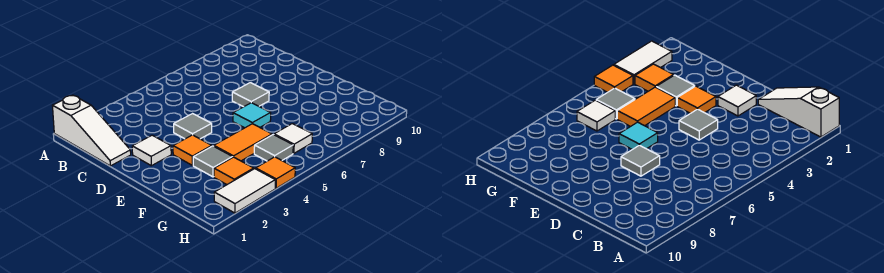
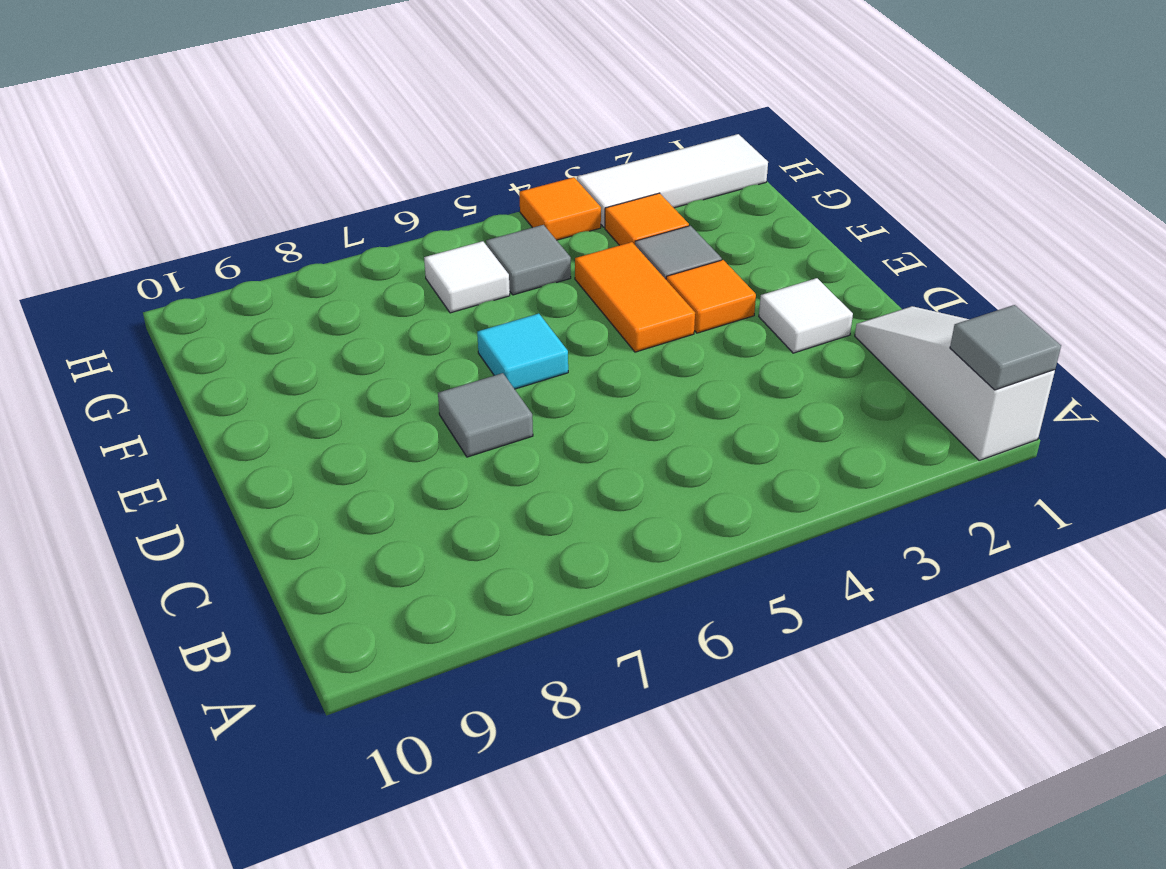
grey tile D4 level 1 -> grey tile A1 level 2
orange tile F4:F5 level 1 -> orange tile E4:F4 level 1
white tile H2:H3 level 1 -> white tile H1:H3 level 1

